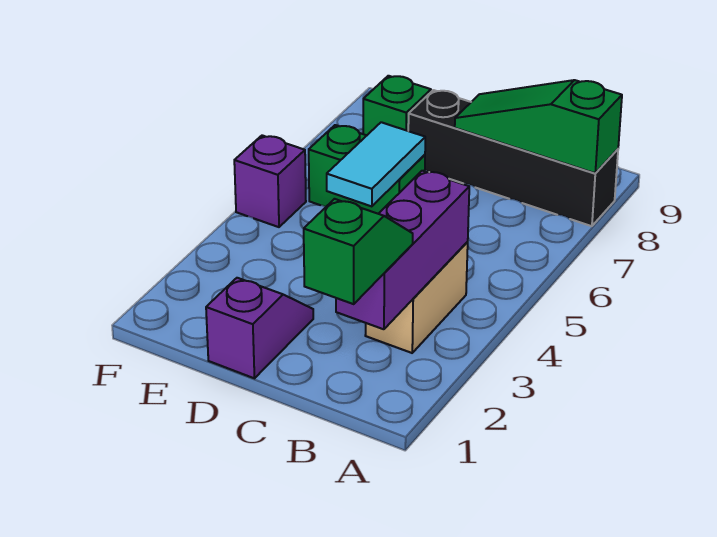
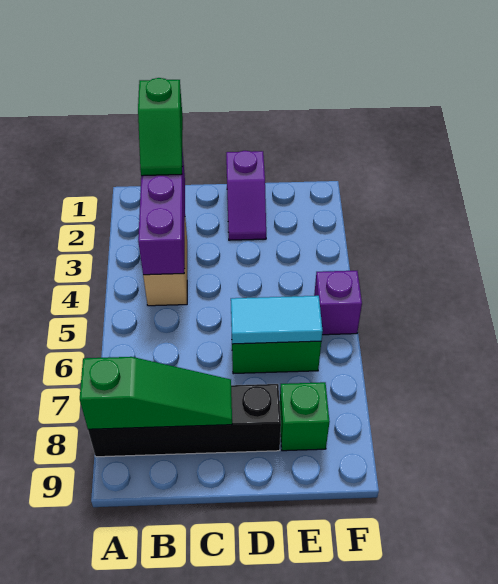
cyan tile D5:D6 level 2 -> cyan tile D6:E6 level 2

